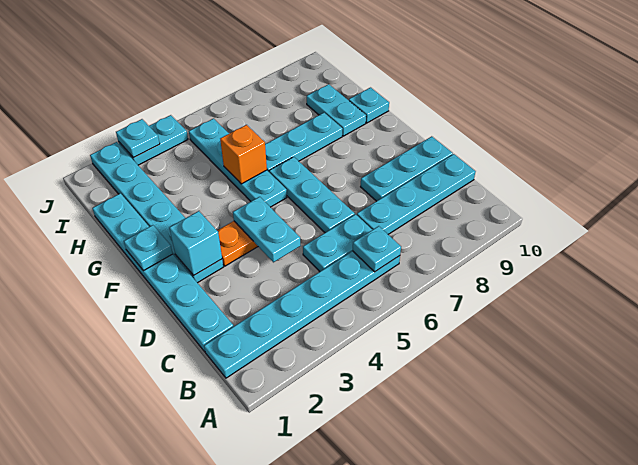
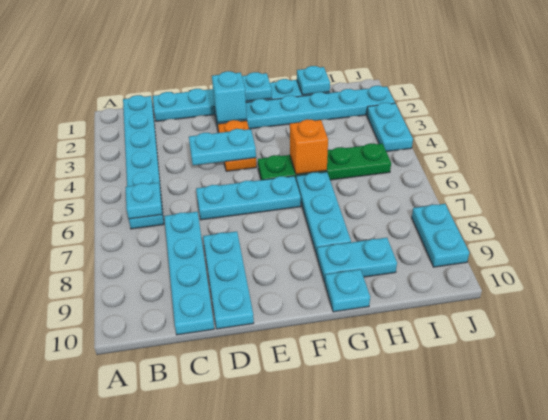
cyan plate C5:C6 level 1 -> cyan plate J8:J9 level 1
cyan plate F5:I5 level 1 -> green plate F5:I5 level 1
cyan plate J3 level 2 -> cyan plate H1 level 2

